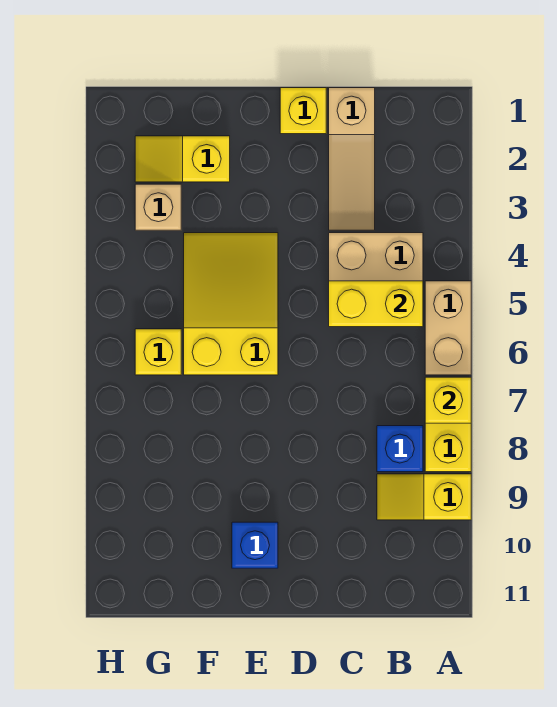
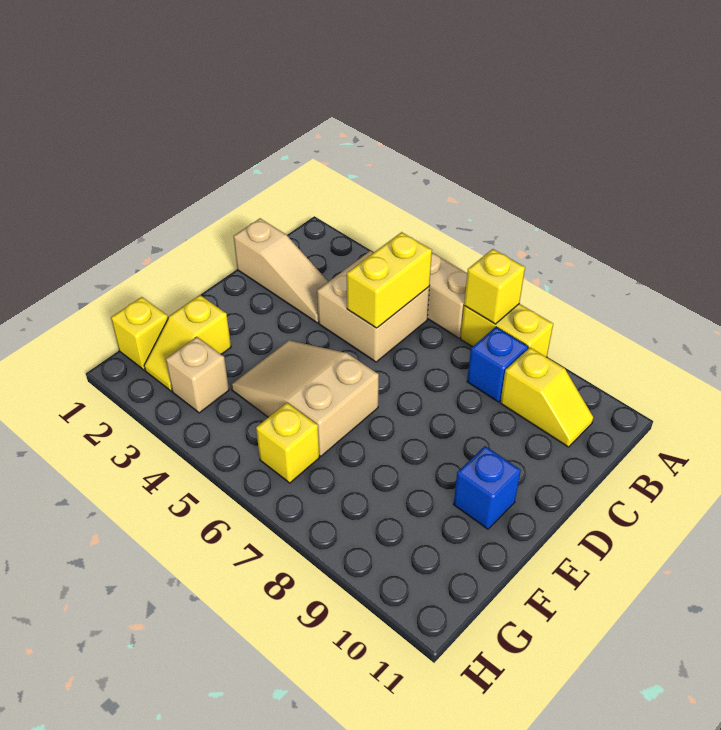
yellow slope A9:B9 level 1 top A -> yellow slope B9:B10 level 1 top 9
yellow brick D1 level 1 -> yellow brick G1 level 1
yellow slope E4:F6 level 1 top 6 -> tan slope E4:F6 level 1 top 6

